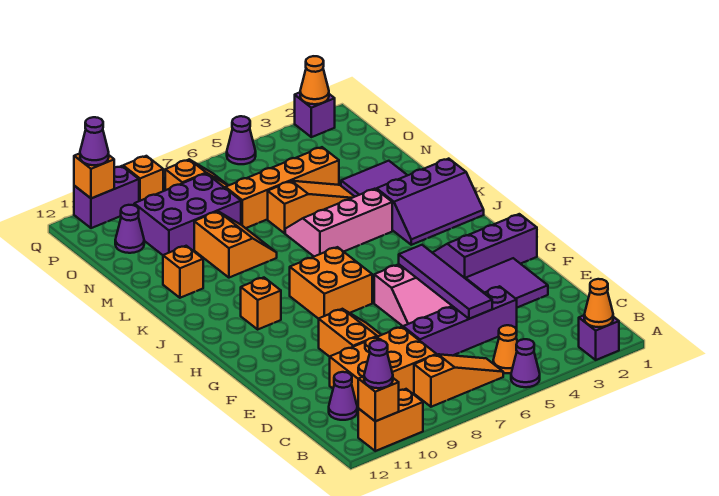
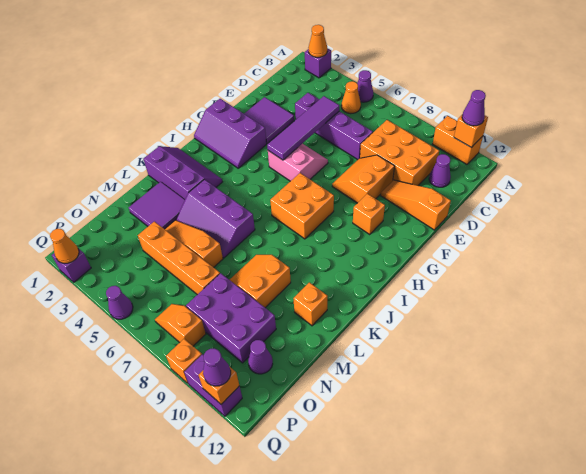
orange slope B6:B8 level 1 top 8 -> orange slope E10:E12 level 1 top 12
orange brick I10 level 1 -> orange brick G10 level 1
pink slope K4:L6 level 1 top K -> purple slope K4:L6 level 1 top K

